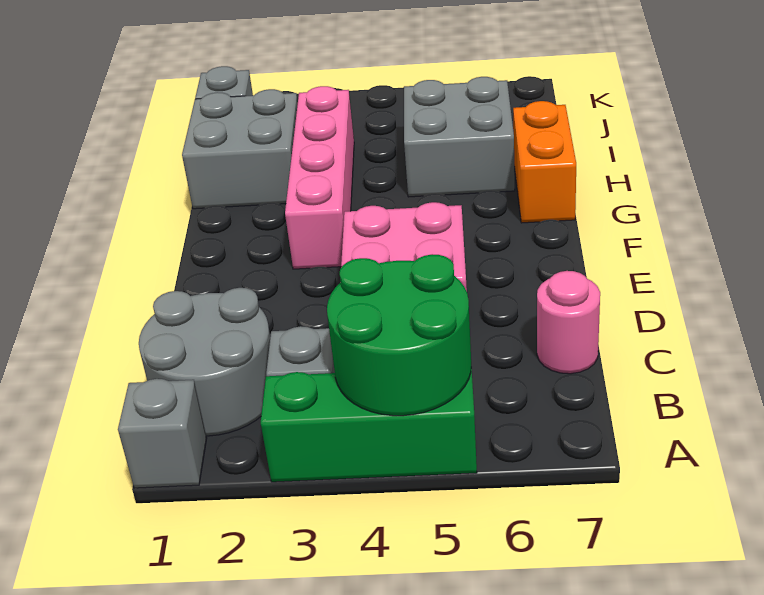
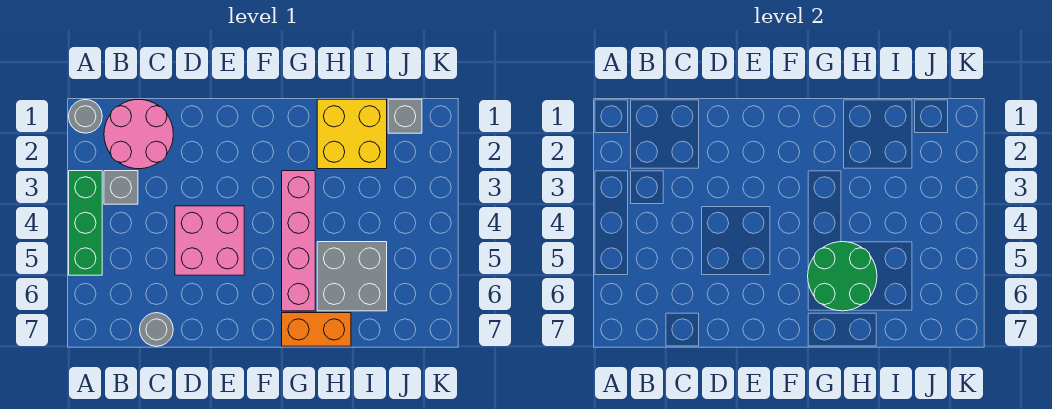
grey brick A1 level 1 -> grey round brick A1 level 1
green round brick A4:B5 level 2 -> green round brick G5:H6 level 2
grey round brick B1:C2 level 1 -> pink round brick B1:C2 level 1
pink round brick C7 level 1 -> grey round brick C7 level 1
pink brick F3:I3 level 1 -> pink brick G3:G6 level 1
grey brick H1:I2 level 1 -> yellow brick H1:I2 level 1

